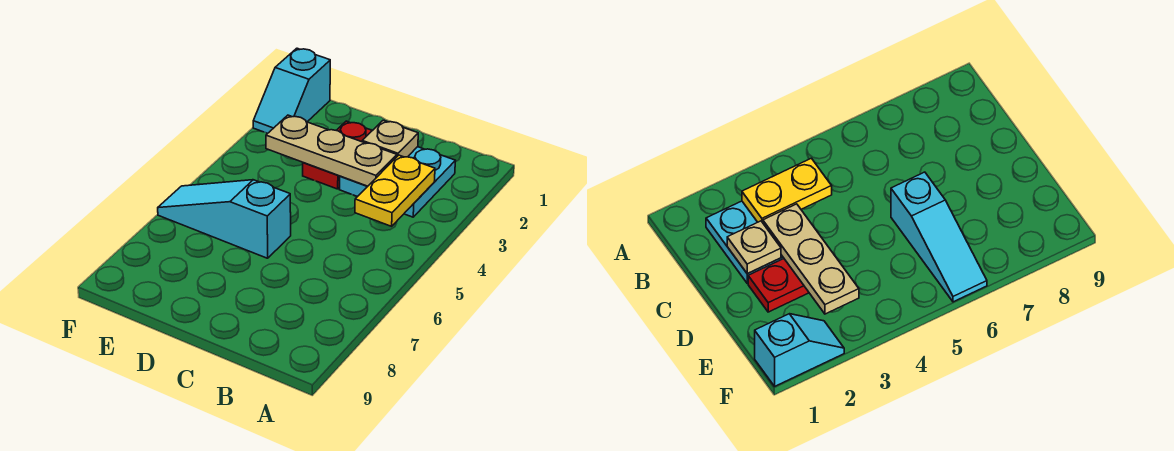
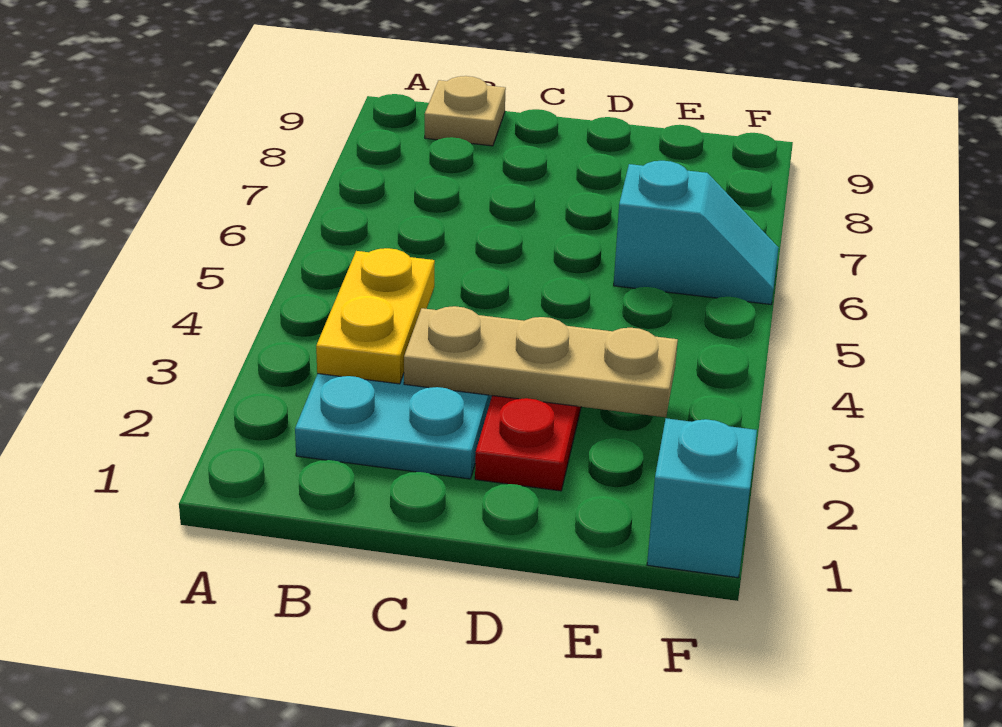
tan plate C2 level 2 -> tan plate B9 level 1
cyan slope D6:F6 level 1 top D -> cyan slope E6:F6 level 1 top E

